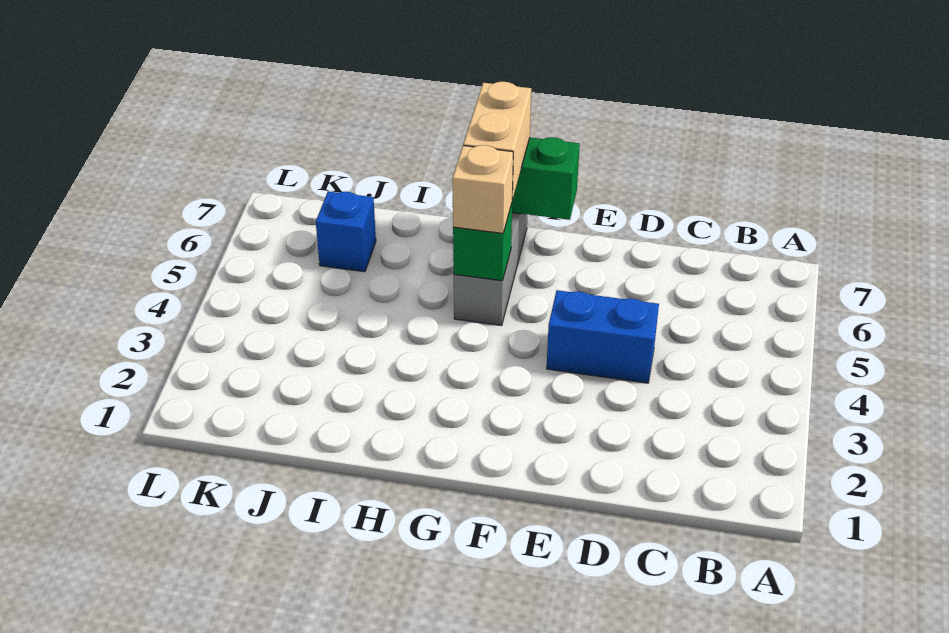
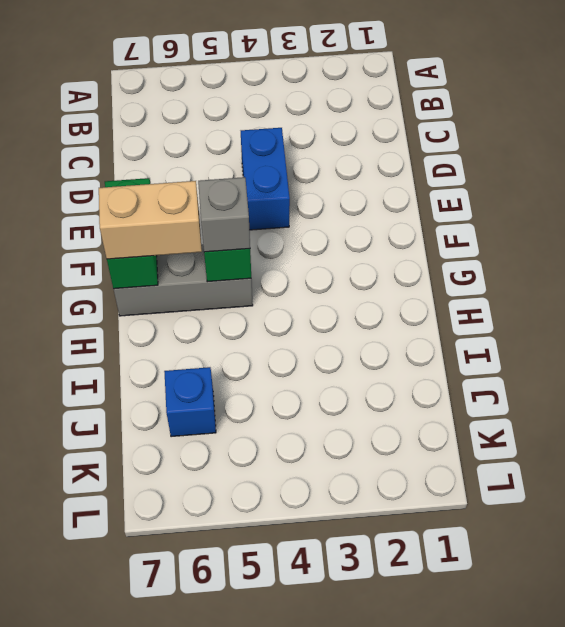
tan brick G5 level 3 -> grey brick G5 level 3

